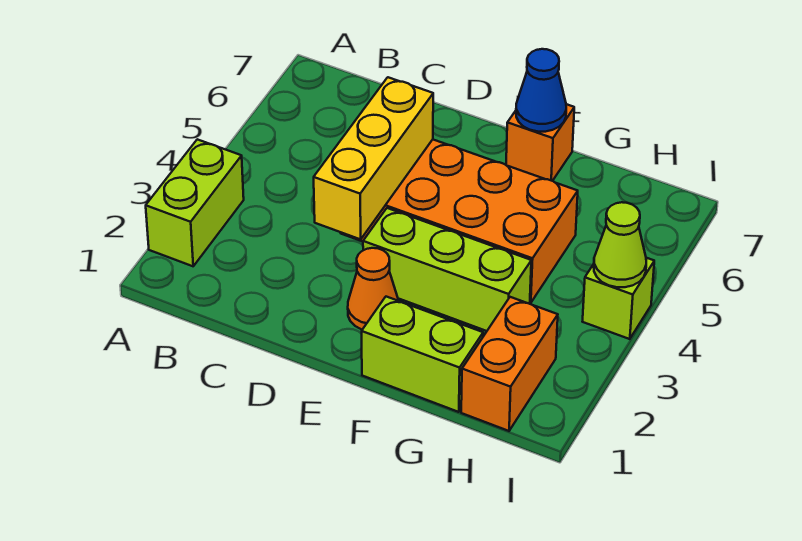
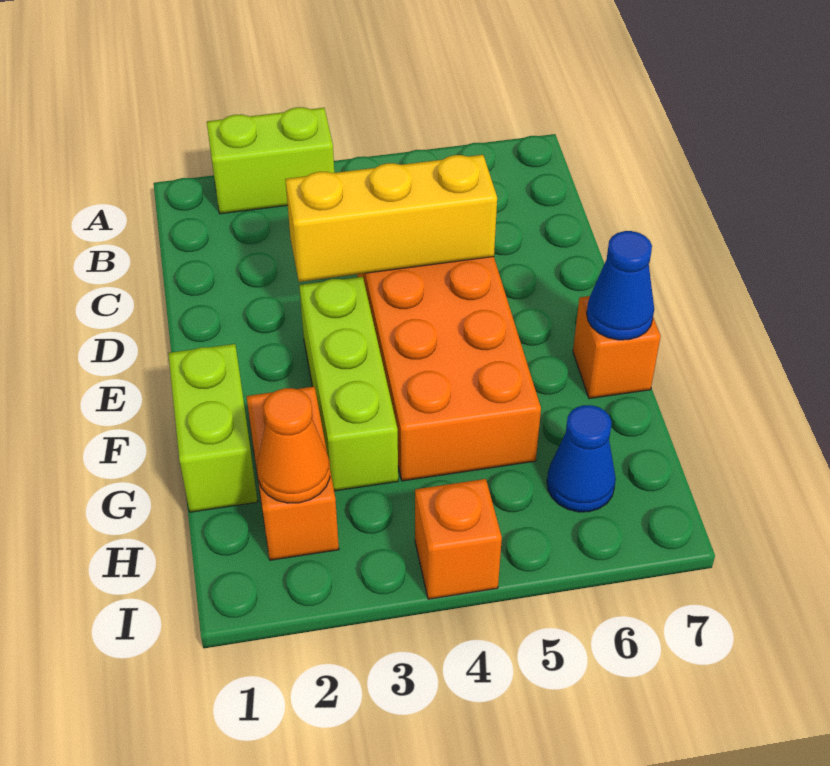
orange cone E2 level 1 -> orange cone H2 level 2
orange brick H1:H2 level 1 -> orange brick G2:H2 level 1
none -> blue cone H6 level 1
lime brick I4 level 1 -> orange brick I4 level 1
lime cone I4 level 2 -> none

